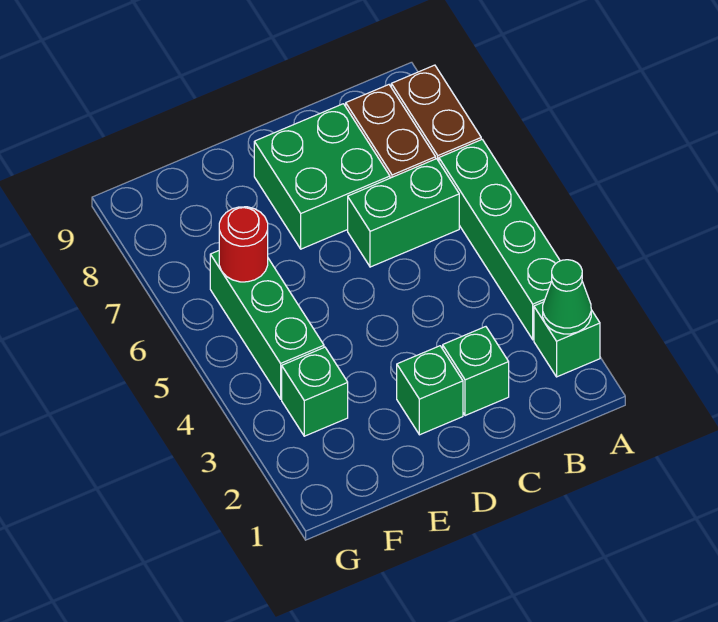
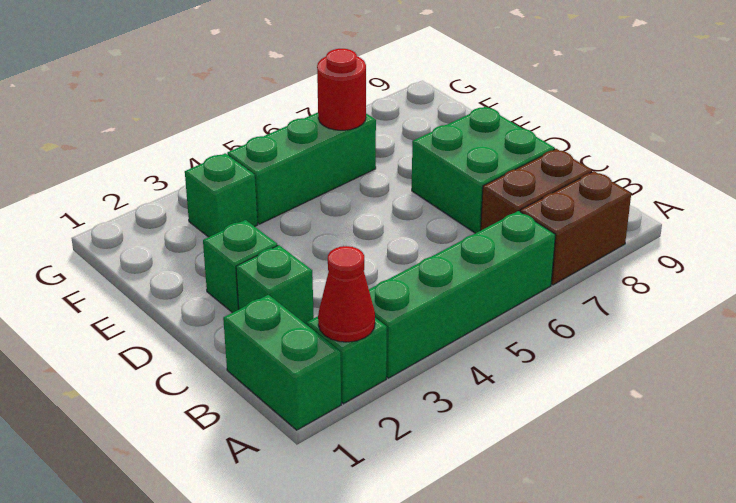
green cone A2 level 2 -> red cone A2 level 2
green brick B6:C6 level 1 -> green brick A1:B1 level 1

